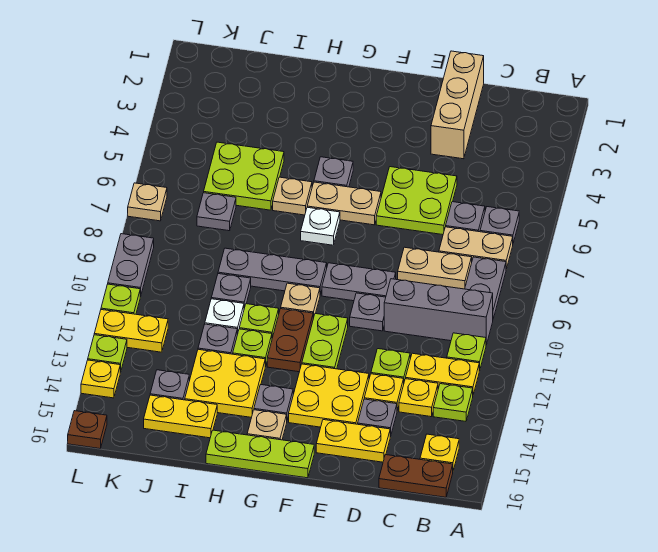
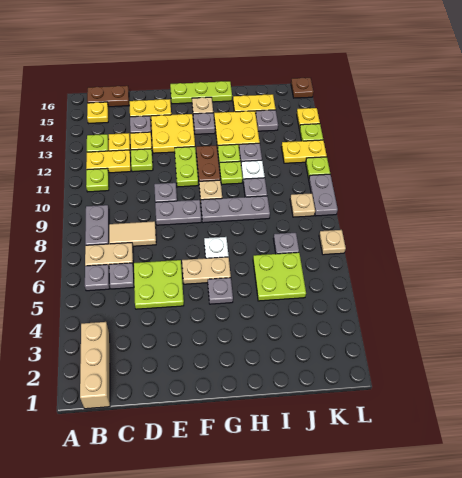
grey brick B10:D10 level 1 -> none
tan plate C8:D8 level 1 -> tan tile C8:D8 level 1
tan brick D1:D3 level 1 -> tan brick B1:B3 level 1
tan plate H6 level 1 -> tan plate K9 level 1

